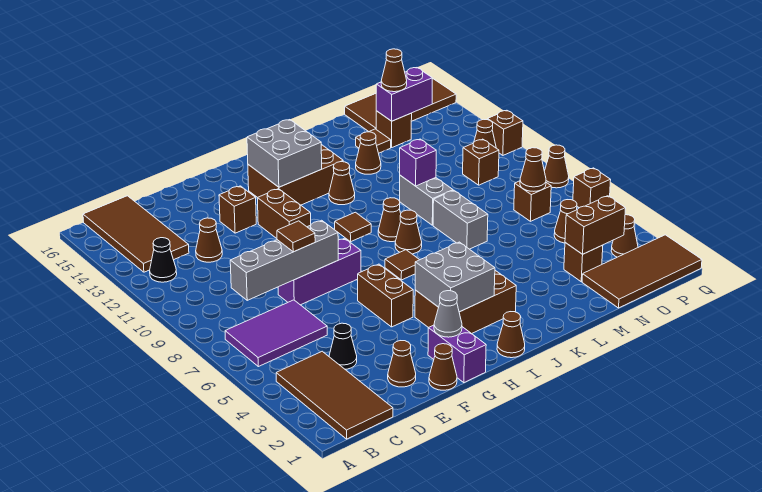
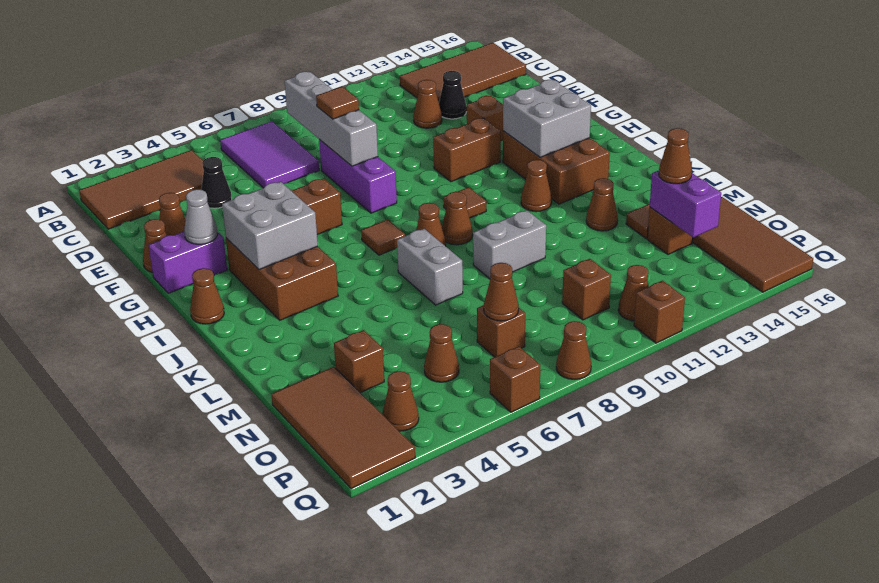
black cone B12 level 1 -> black cone D13 level 1
grey brick L7:L8 level 1 -> grey brick K7:L7 level 1
purple brick L10 level 2 -> none
brown brick N3:O3 level 2 -> none

